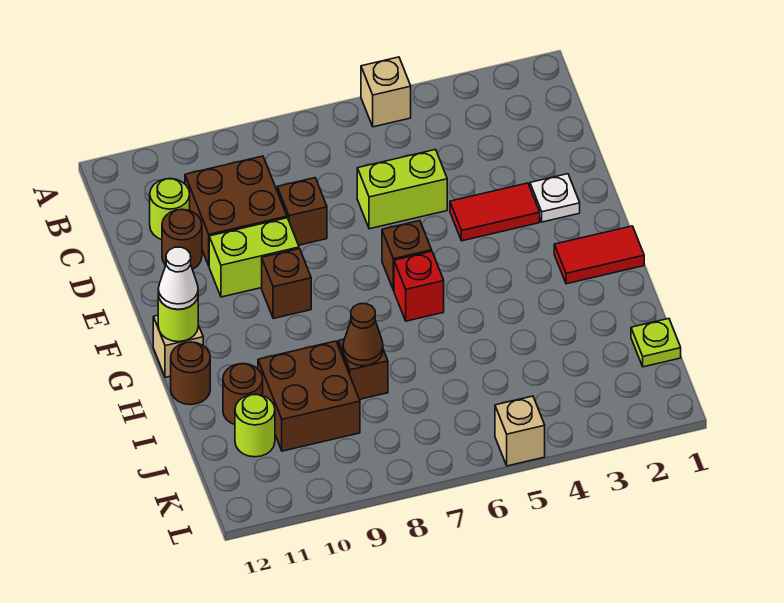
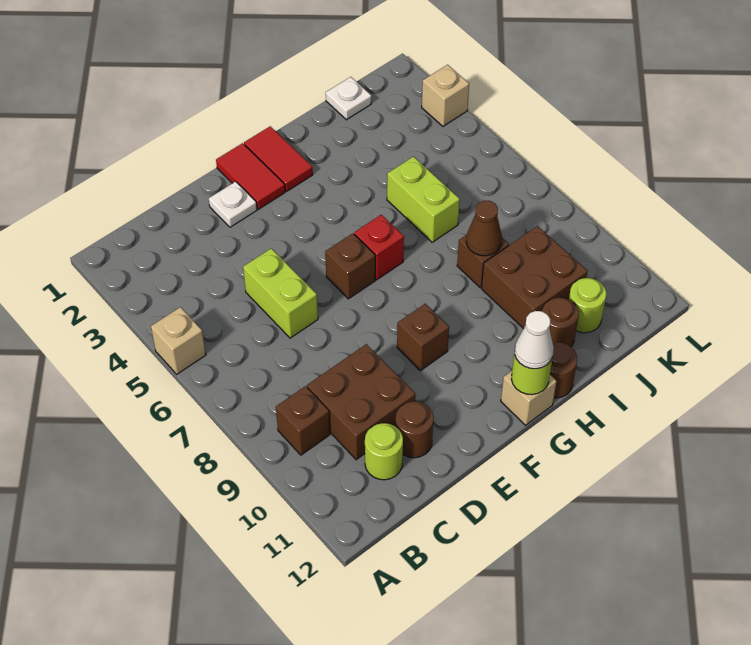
brown brick D8 level 1 -> brown brick B9 level 1
red tile E3:E4 level 1 -> red tile F1:F2 level 1
lime brick E9:E10 level 1 -> lime brick I5:I6 level 1
lime plate J1 level 1 -> white plate J1 level 1
tan brick L5 level 1 -> tan brick L3 level 1

